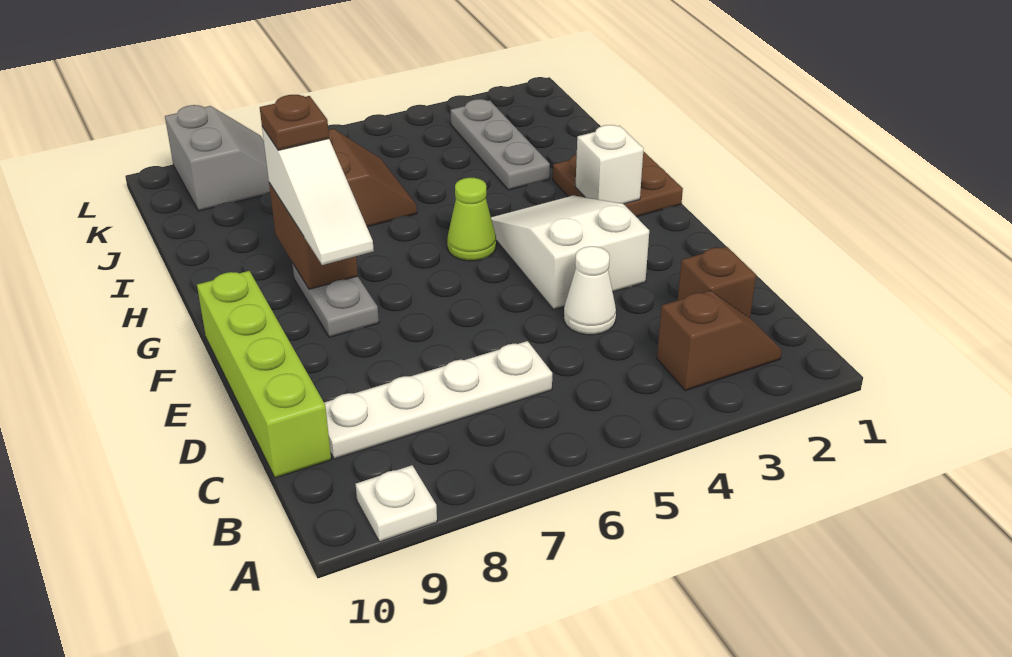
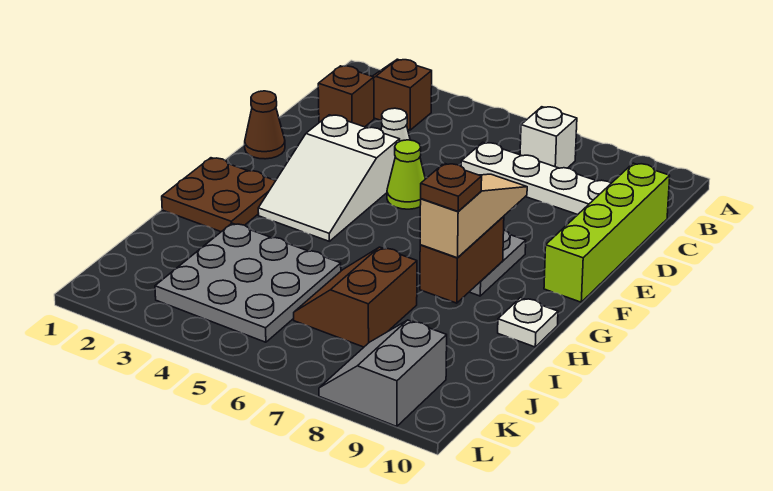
white plate A9 level 1 -> white plate H10 level 1
none -> brown cone E1 level 1
white slope F8:H8 level 3 top H -> tan slope F8:H8 level 3 top H
white brick G2 level 2 -> white brick B7 level 1
lime cone G5 level 1 -> lime cone E5 level 1
grey plate I3:K3 level 1 -> grey plate I3:K5 level 1

